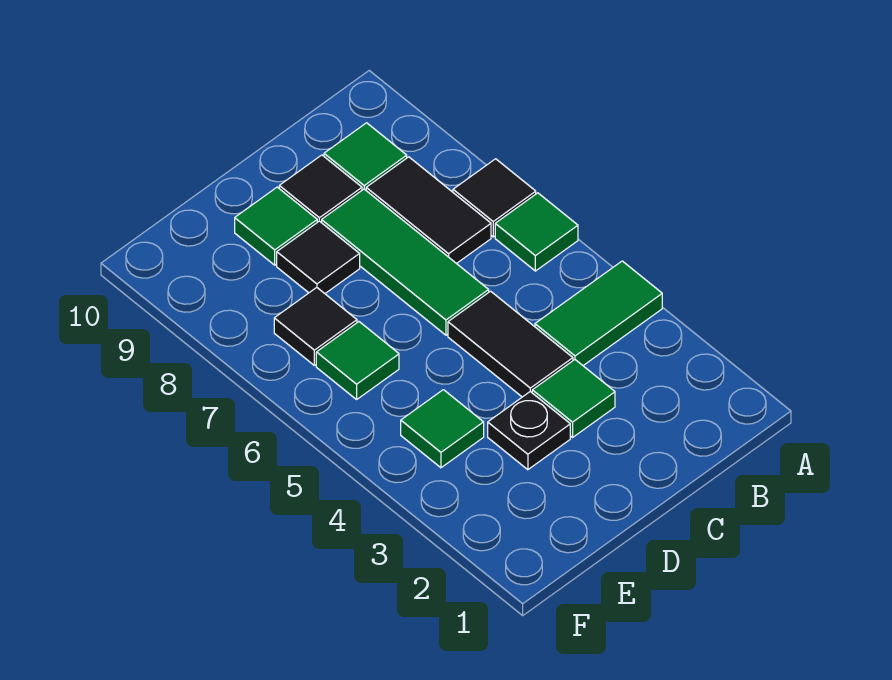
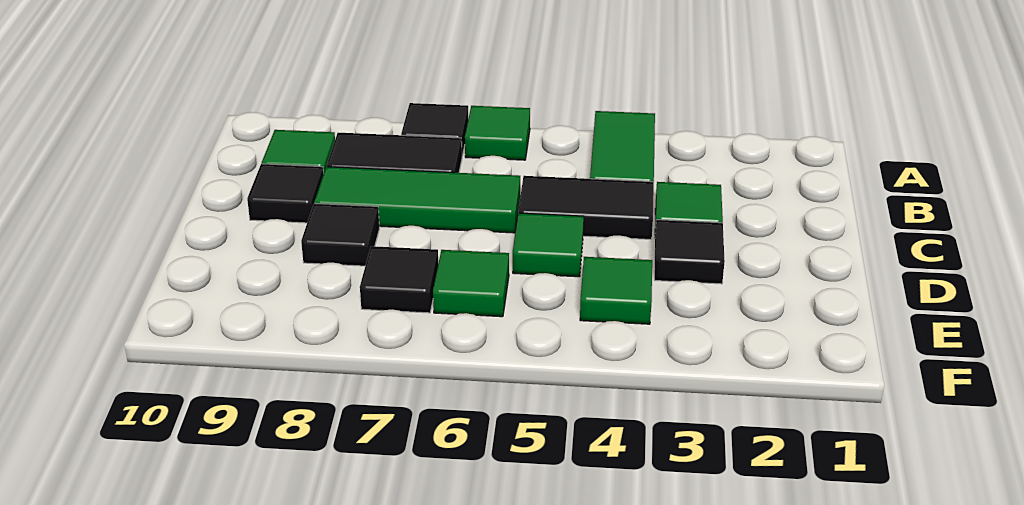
black plate D3 level 1 -> black tile D3 level 1
green tile D9 level 1 -> green tile D5 level 1

